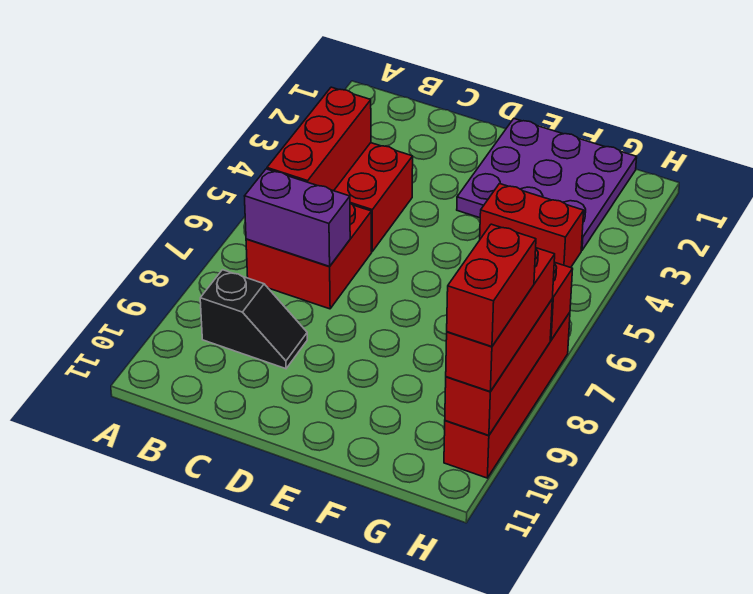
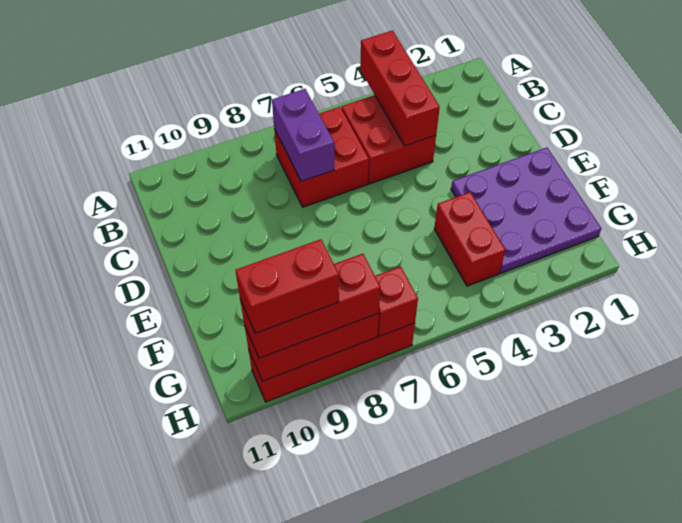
red brick B4:B6 level 2 -> red brick A4:C4 level 2
black slope B9:C9 level 1 top B -> none

